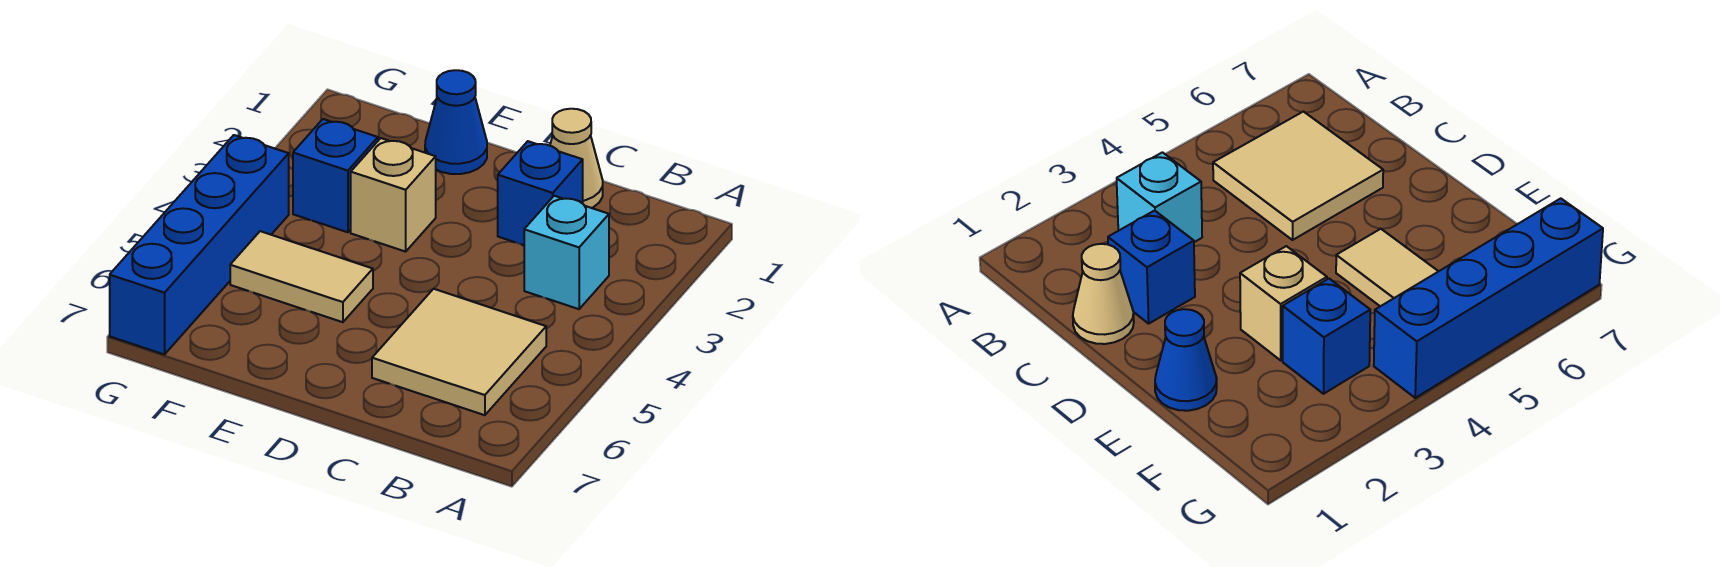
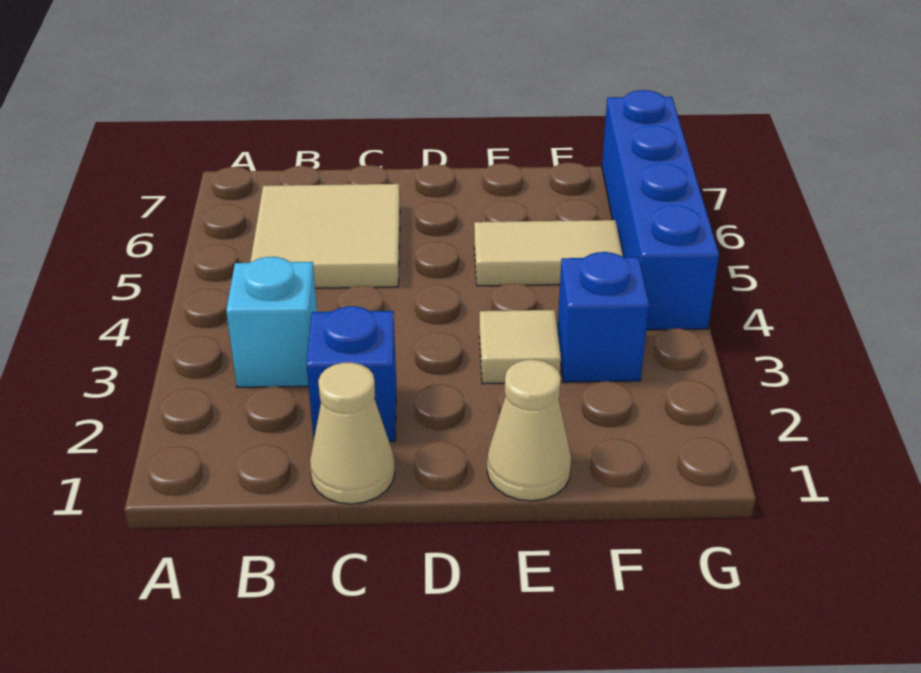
blue cone E1 level 1 -> tan cone E1 level 1
tan brick E3 level 1 -> tan tile E3 level 1

